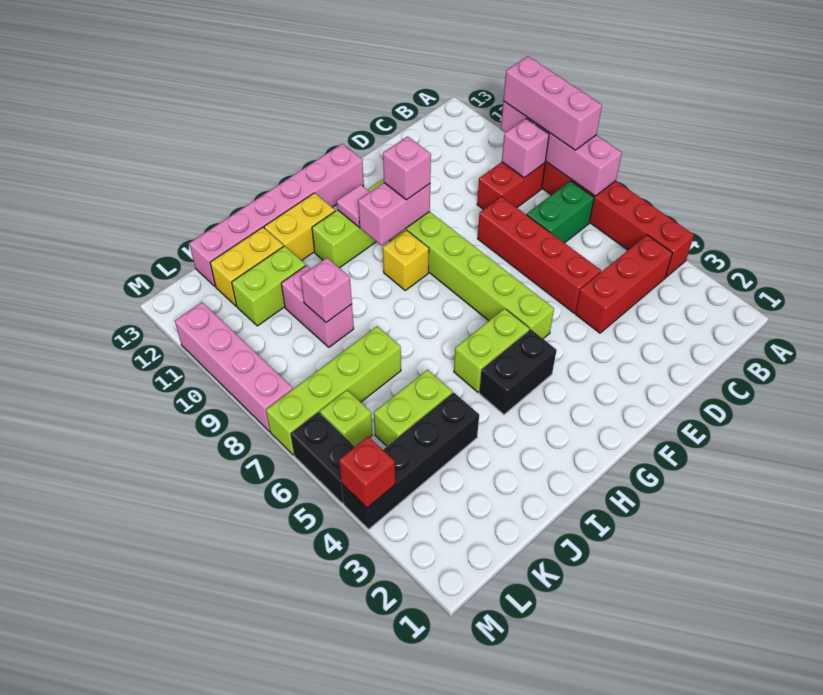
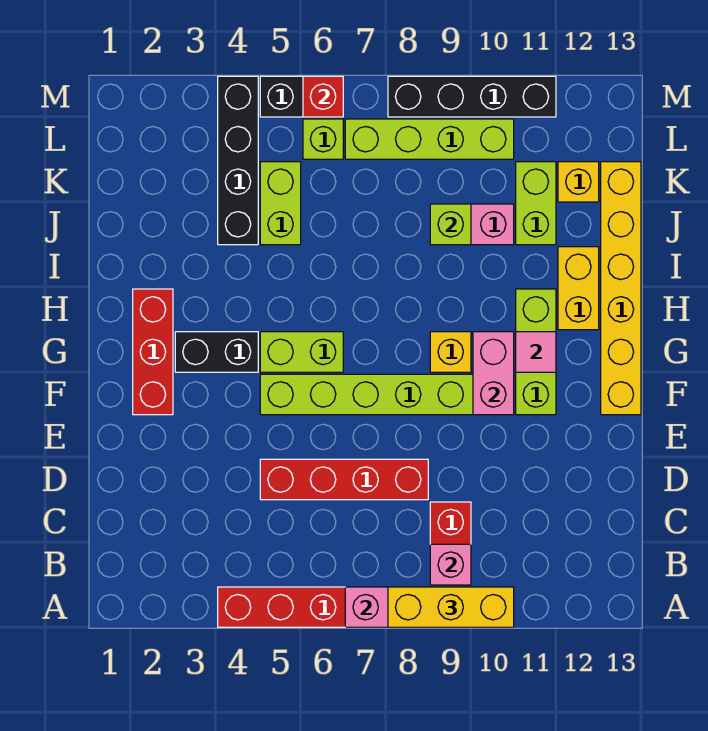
pink brick A8:A10 level 3 -> yellow brick A8:A10 level 3
red brick B4:D4 level 1 -> red brick F2:H2 level 1
green brick B7:C7 level 1 -> none
pink brick F10 level 3 -> none
pink brick F13:K13 level 1 -> yellow brick F13:K13 level 1
black brick G4:H4 level 1 -> black brick G3:G4 level 1
lime brick G5:H5 level 1 -> lime brick G5:G6 level 1
lime brick J7:M7 level 1 -> lime brick L7:L10 level 1
pink brick J9 level 2 -> lime brick J9 level 2
yellow brick J12:K12 level 1 -> yellow brick K12 level 1
red brick M4 level 2 -> red brick M6 level 2
pink brick M8:M11 level 1 -> black brick M8:M11 level 1

